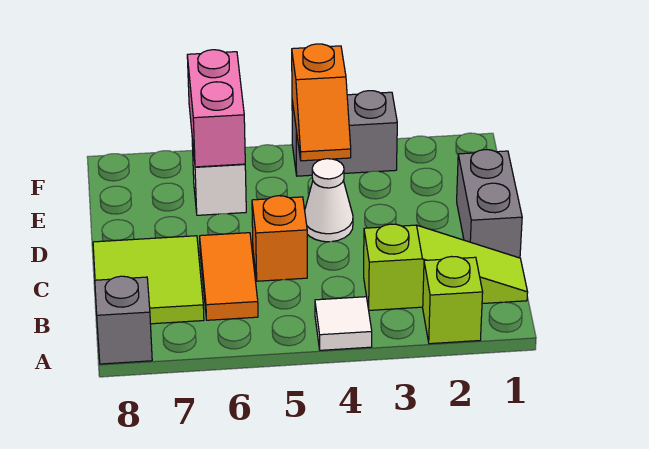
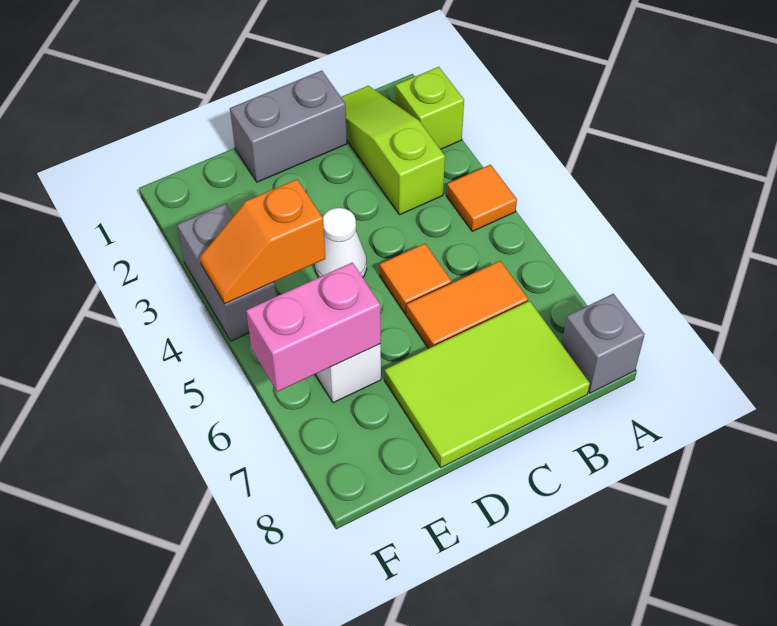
white tile A4 level 1 -> orange tile A4 level 1
lime tile B7:C8 level 1 -> lime tile B7:D8 level 1
orange brick C5 level 1 -> orange tile C5 level 1
orange slope E4:F4 level 2 top F -> orange slope E4:F4 level 2 top E

